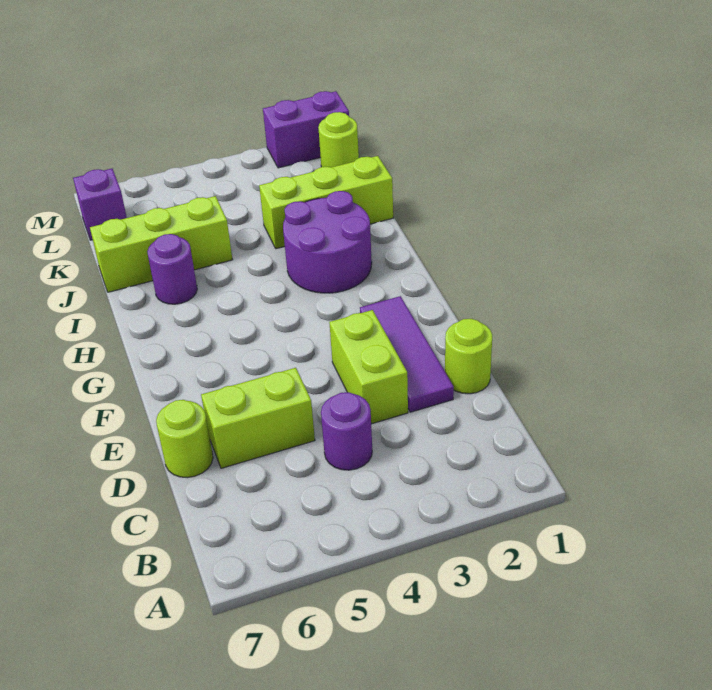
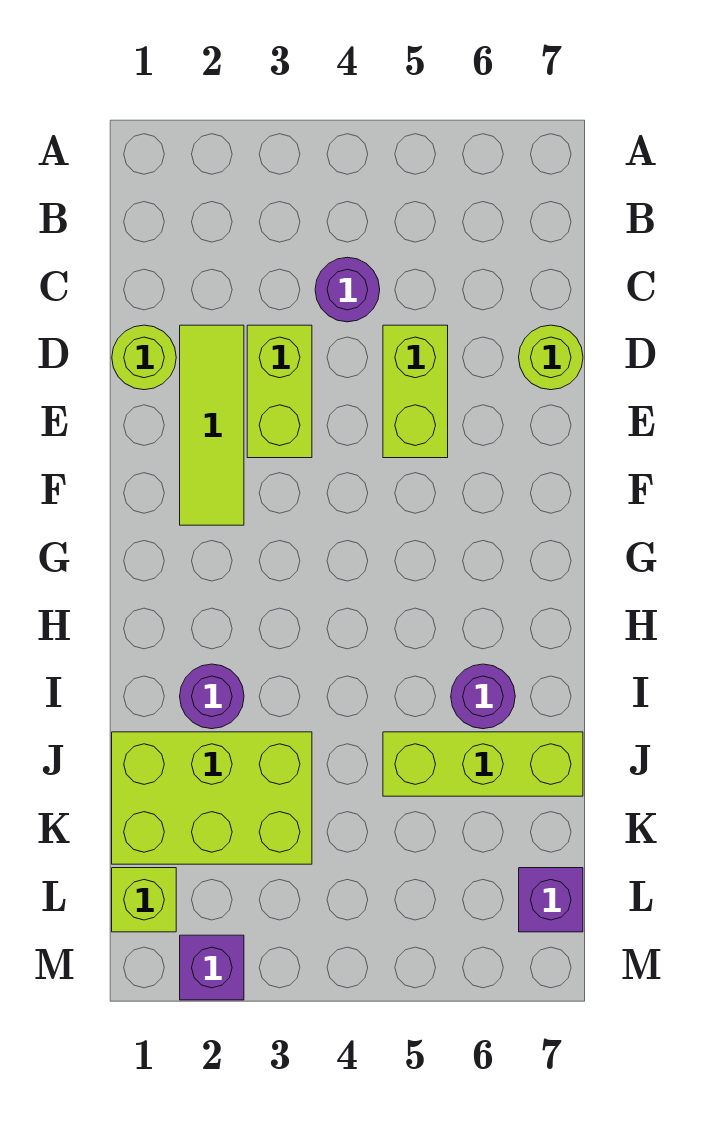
purple tile D2:F2 level 1 -> lime tile D2:F2 level 1
lime brick D5:D6 level 1 -> lime brick D5:E5 level 1
purple round brick H2:I3 level 1 -> purple round brick I2 level 1
lime brick J1:J3 level 1 -> lime brick J1:K3 level 1
lime round brick L1 level 1 -> lime brick L1 level 1
purple brick M1:M2 level 1 -> purple brick M2 level 1

